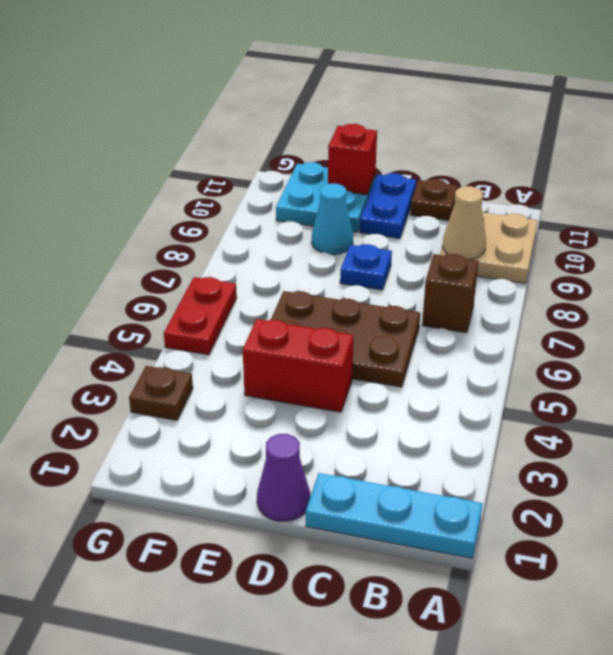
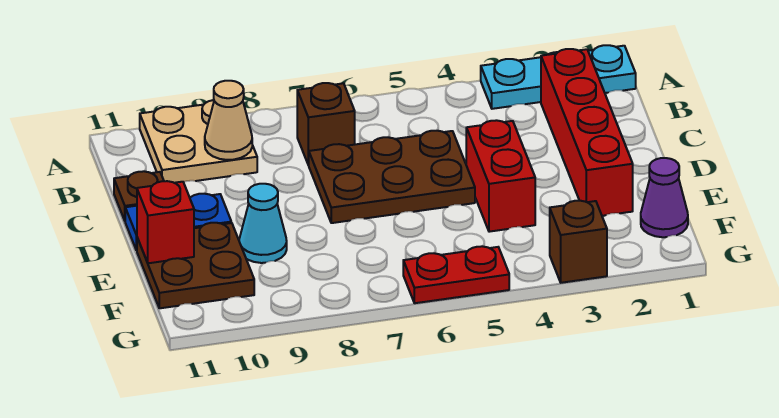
cyan plate A1:C1 level 1 -> cyan plate A1:A3 level 1
none -> red brick B2:E2 level 1
brown plate C5:E6 level 1 -> brown plate C5:D7 level 1
purple cone D1 level 1 -> purple cone F1 level 1
blue plate D8 level 1 -> none
cyan plate E10:F11 level 1 -> brown plate E10:F11 level 1
brown plate G3 level 1 -> brown brick G3 level 1

